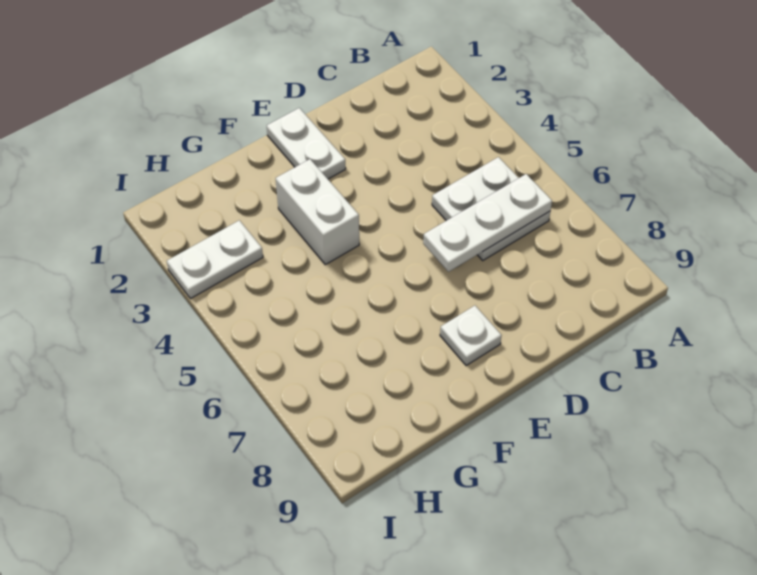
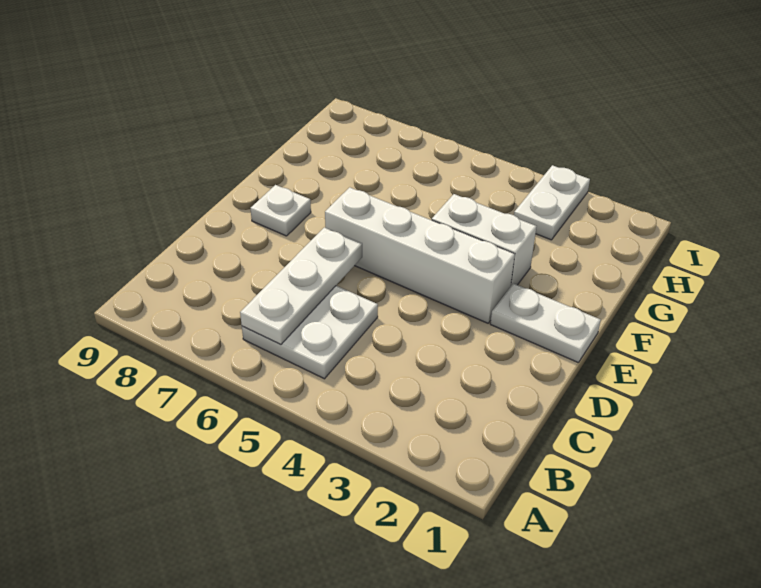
none -> white brick E3:E6 level 1

